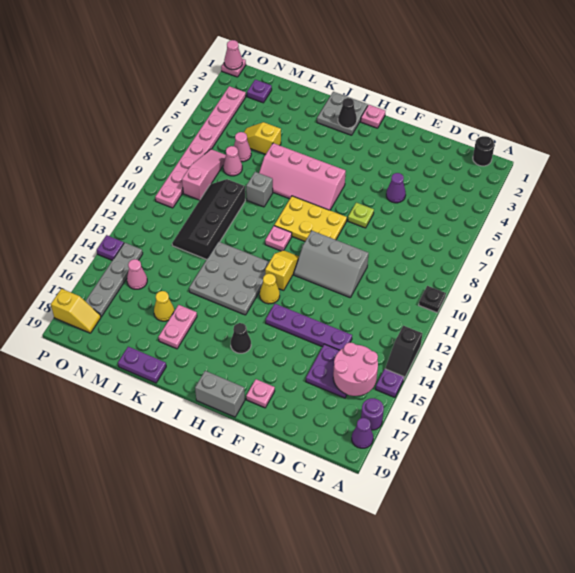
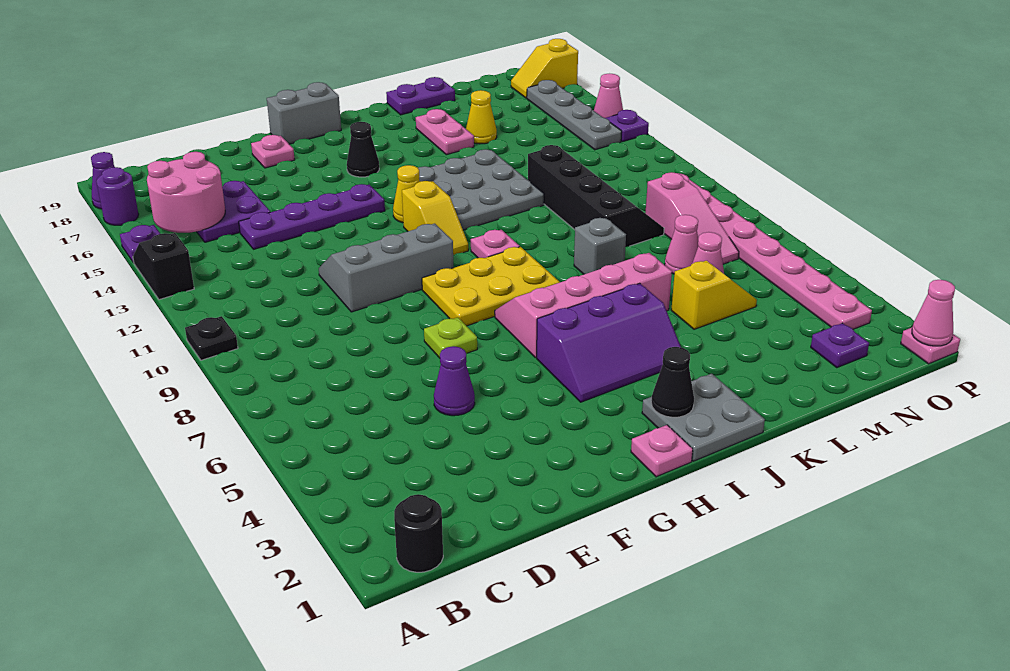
none -> purple slope H4:J5 level 1 top 5
pink cone N15 level 1 -> pink cone P15 level 1

